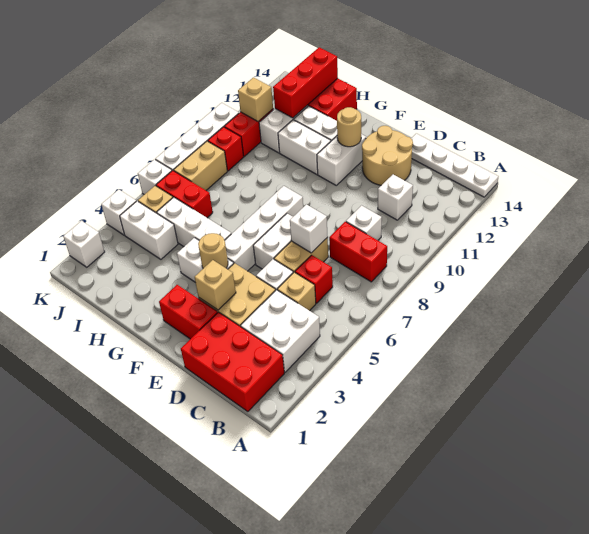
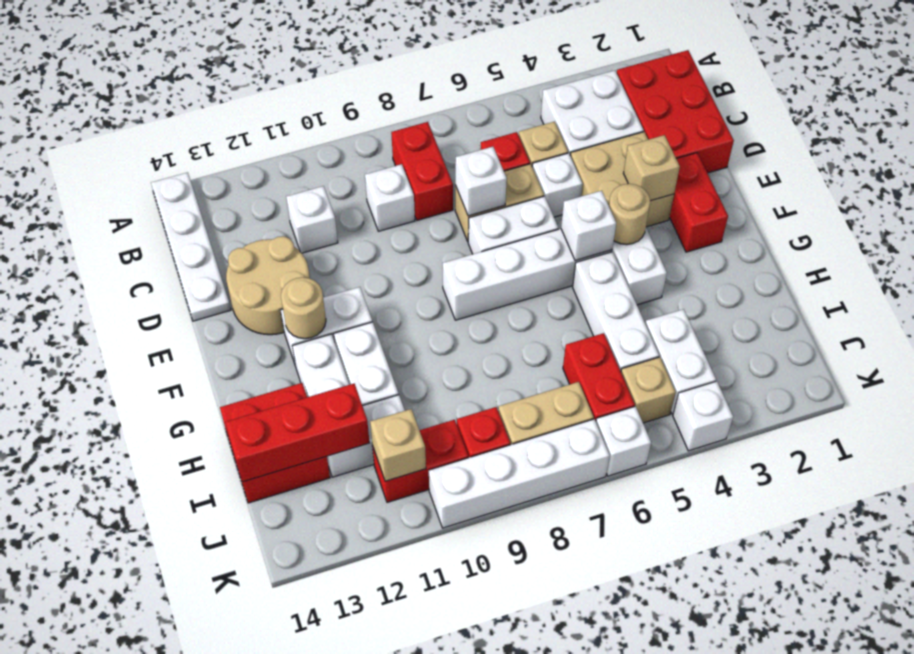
white brick K2 level 1 -> white brick F5 level 2

